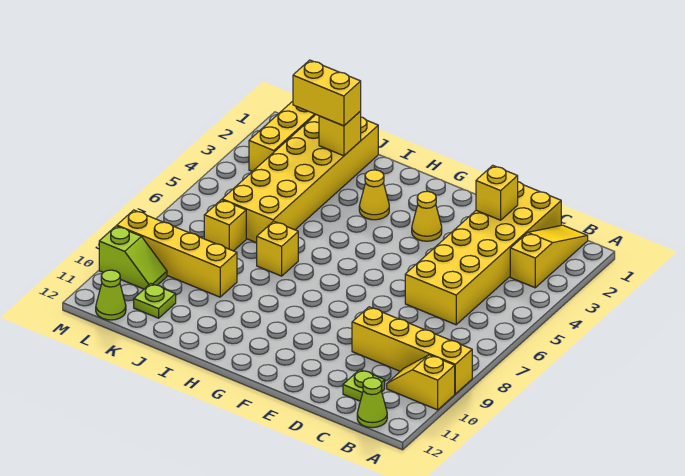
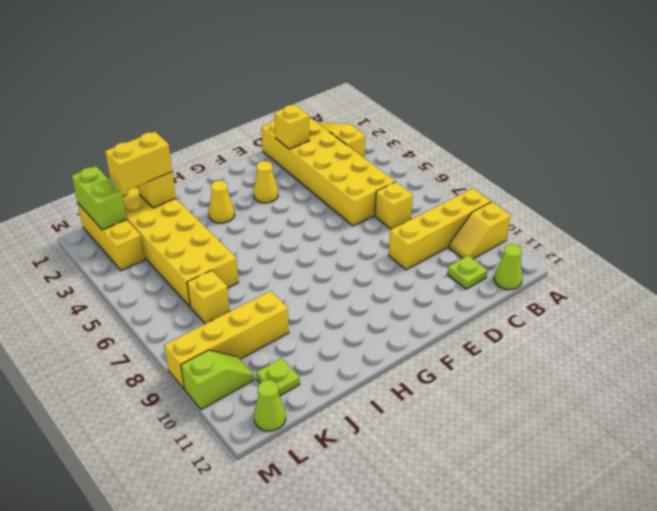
yellow brick I7 level 1 -> yellow brick C7 level 1
none -> lime brick L1:L2 level 2

